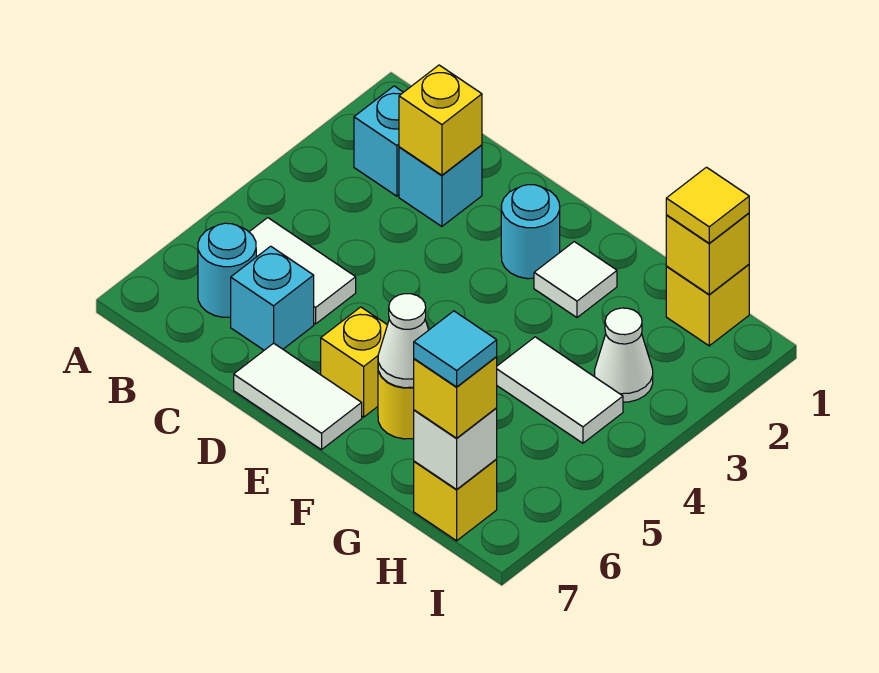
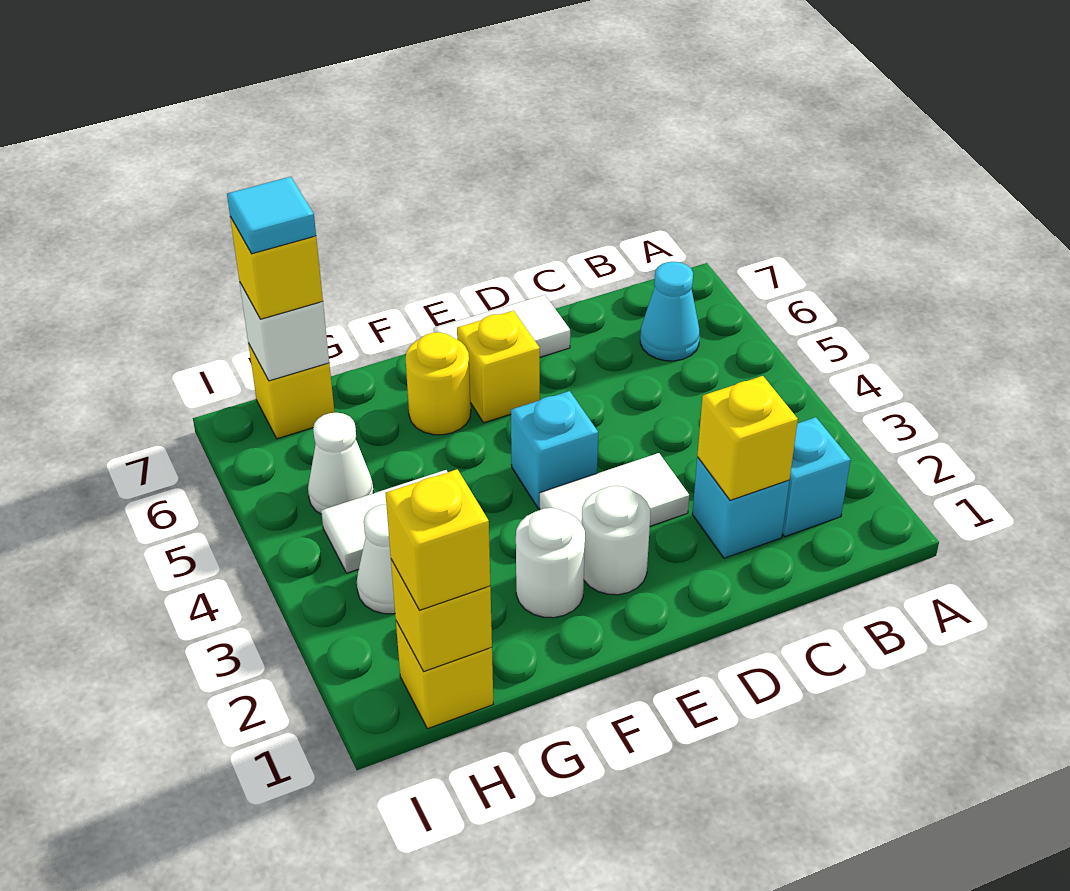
white tile B5:C5 level 1 -> white tile D3:E3 level 1
cyan round brick B6 level 1 -> cyan cone B6 level 1
cyan brick C6 level 1 -> cyan brick E4 level 1
cyan round brick E2 level 1 -> white round brick E2 level 1
white tile F2 level 1 -> white round brick F2 level 1
white cone F6 level 2 -> white cone H5 level 1
yellow tile H1 level 3 -> yellow brick H1 level 3

